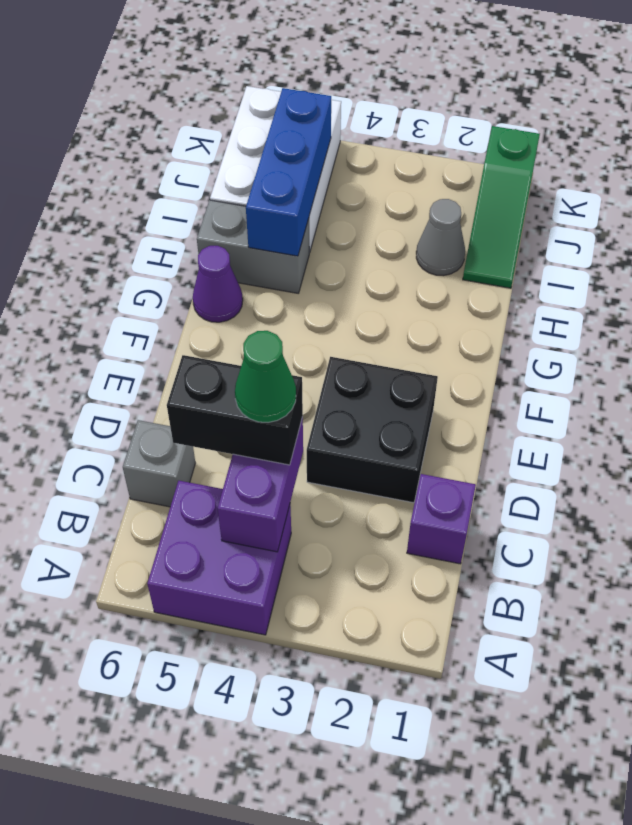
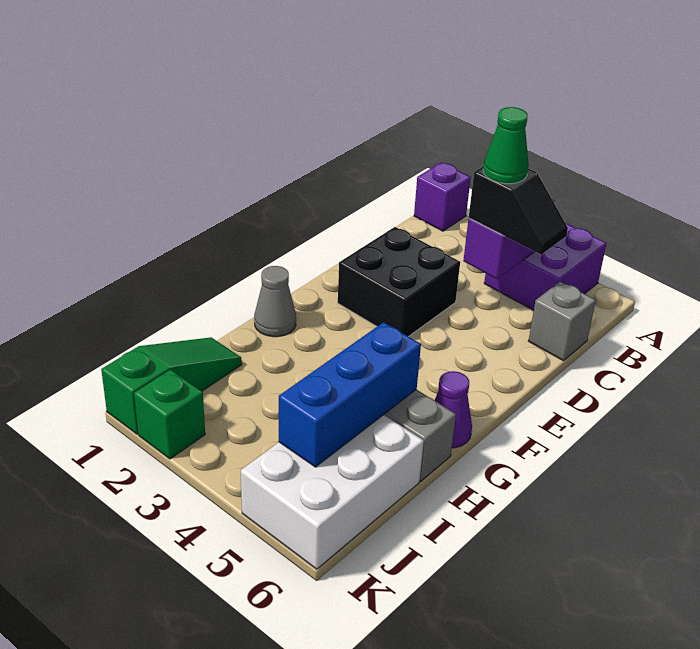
purple brick C1 level 1 -> purple brick A1 level 1
black brick C4:C5 level 3 -> black slope C4:C5 level 3 top 4
grey cone I2 level 1 -> grey cone G1 level 1
none -> green brick K2 level 1

